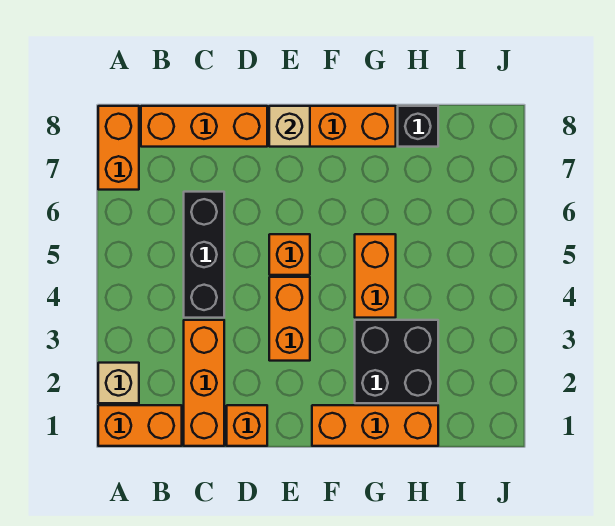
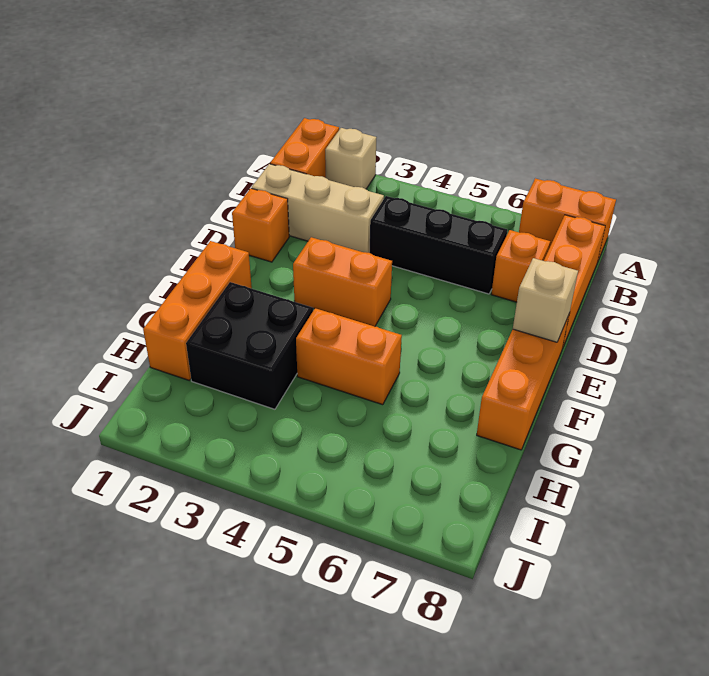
orange brick C1:C3 level 1 -> tan brick C1:C3 level 1
orange brick E5 level 1 -> orange brick C7 level 1
black brick H8 level 1 -> none

